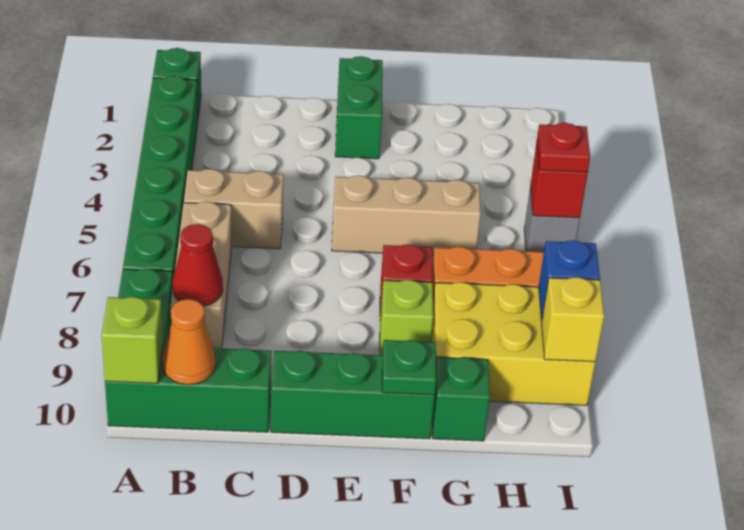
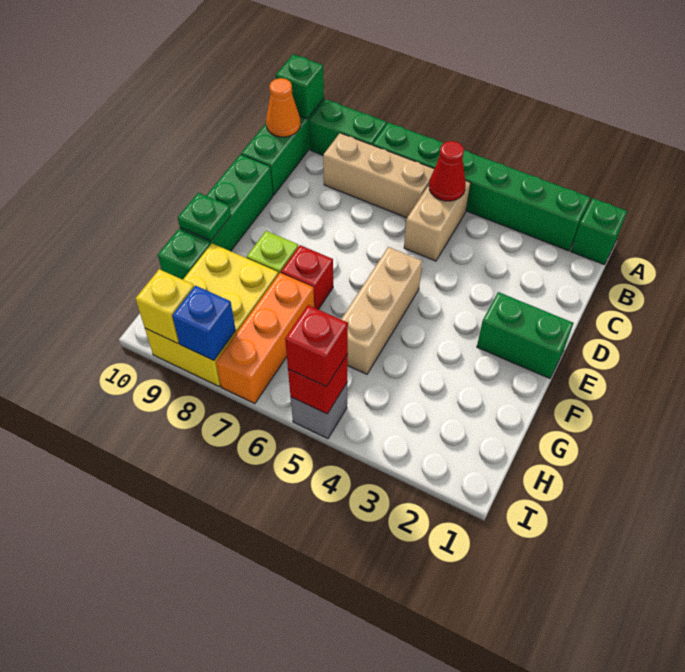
lime brick A10 level 2 -> green brick A10 level 2
red cone B8 level 2 -> red cone B5 level 2
red plate I5 level 3 -> red brick I5 level 3

